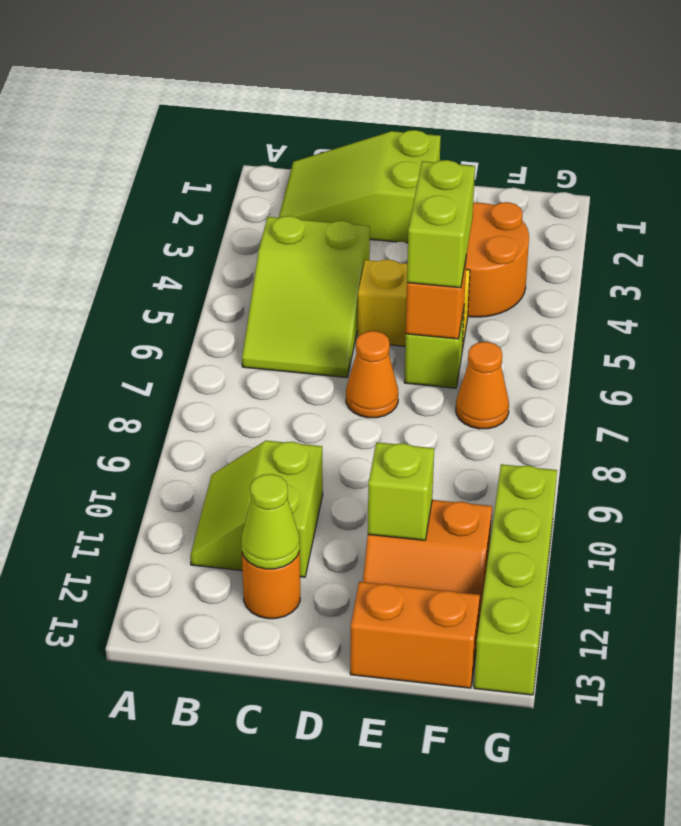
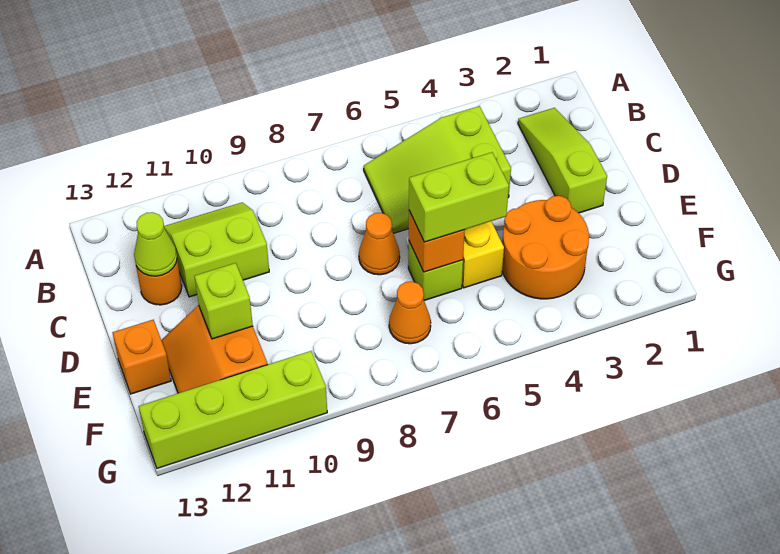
lime slope B1:D2 level 1 top D -> lime slope B2:D2 level 1 top D
orange brick E13:F13 level 1 -> orange brick E13 level 1

